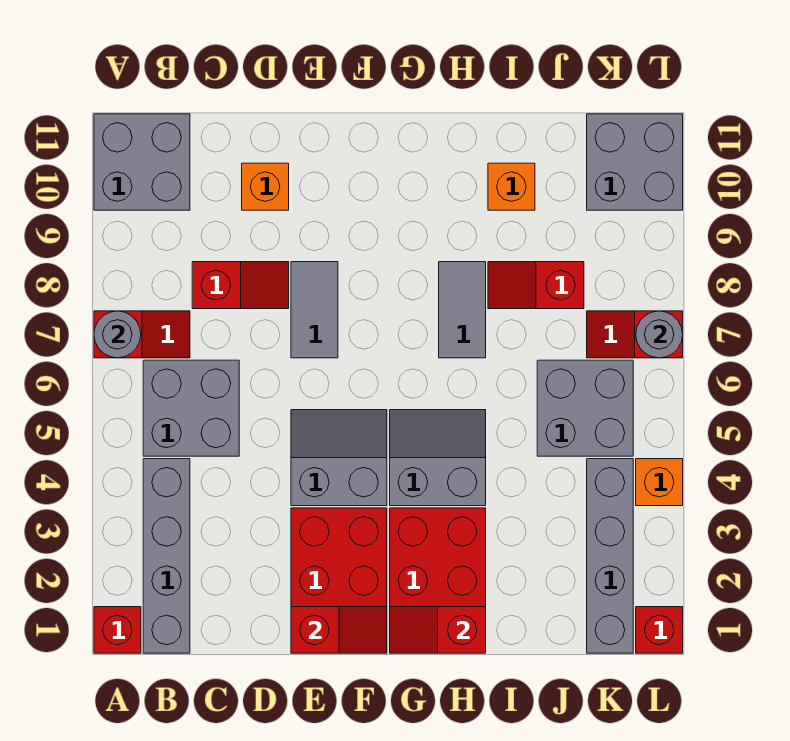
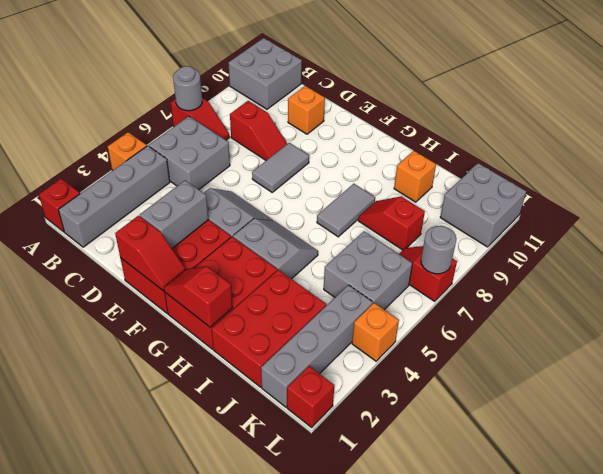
none -> orange brick A4 level 1
none -> grey brick E2:E3 level 2
none -> red brick I1:J3 level 1

